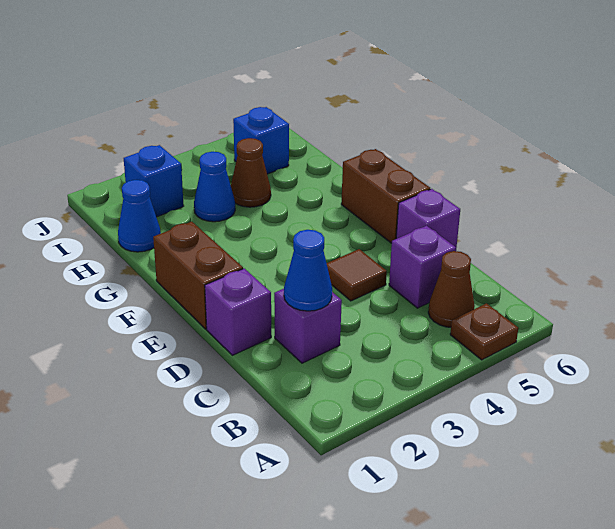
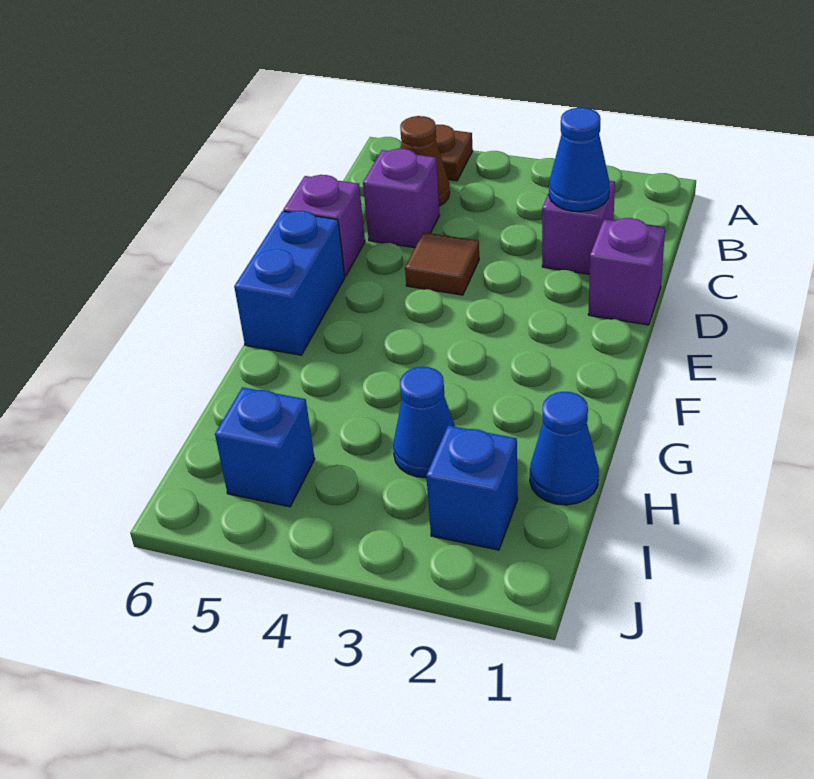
brown brick E1:F1 level 1 -> none
brown brick E6:F6 level 1 -> blue brick E6:F6 level 1
brown cone H4 level 1 -> none

